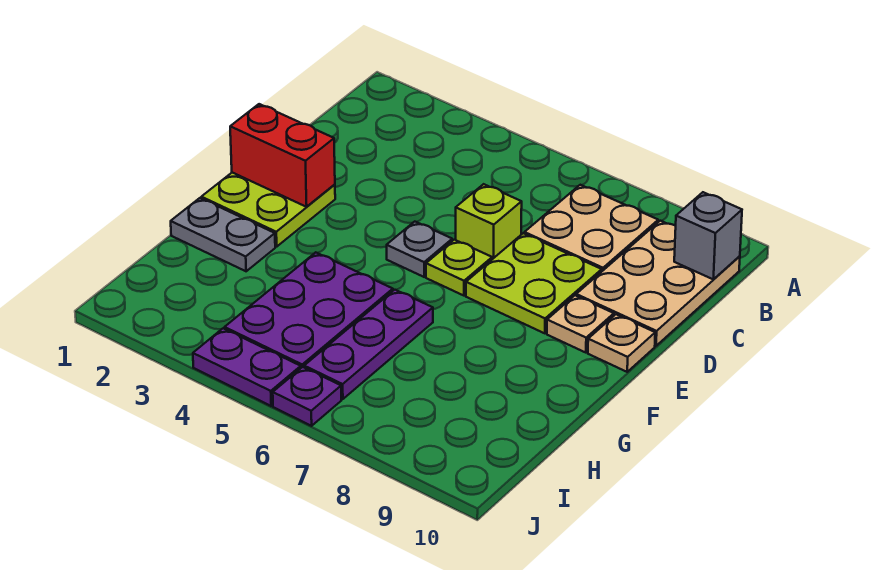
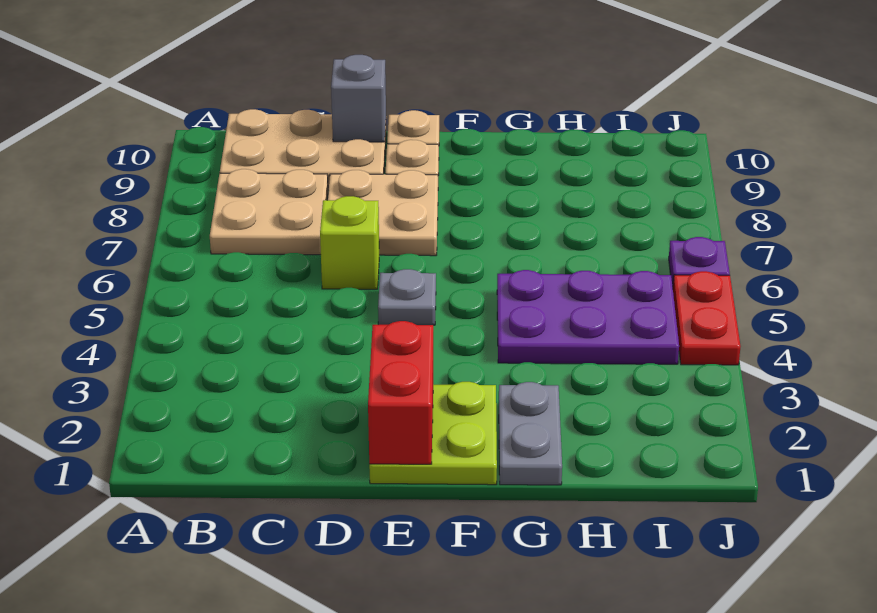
grey brick B10 level 2 -> grey brick D10 level 2
lime plate D7:E8 level 1 -> tan plate D7:E8 level 1
lime plate E6 level 1 -> none
purple plate G6:I6 level 1 -> none
purple plate J4:J5 level 1 -> red plate J4:J5 level 1

